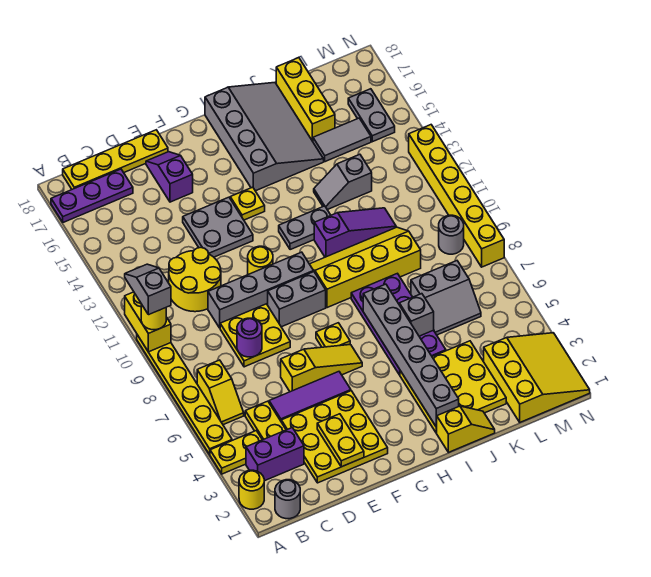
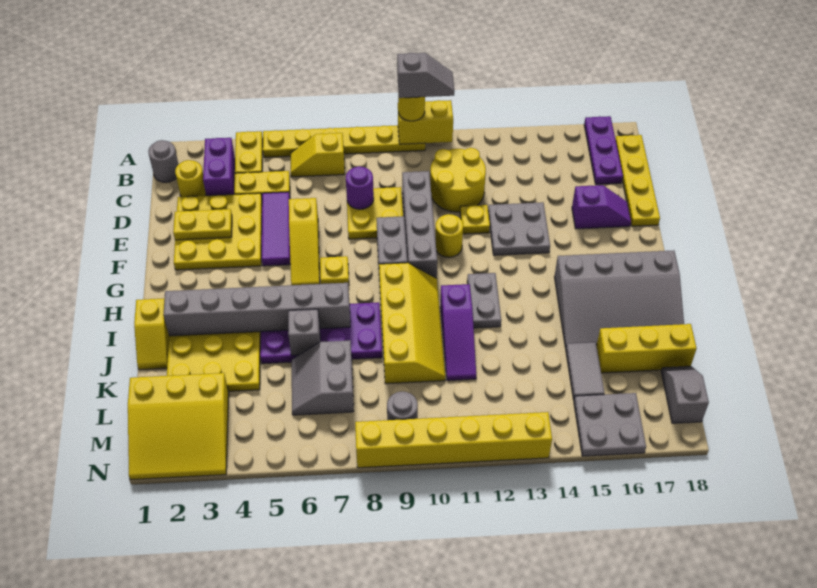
yellow round brick A2 level 1 -> yellow round brick C2 level 1
yellow plate G14 level 1 -> yellow plate E12 level 1
grey slope J13:K13 level 1 top K -> grey slope L18:M18 level 1 top M
grey plate M15:M16 level 1 -> grey plate M15:N16 level 1

